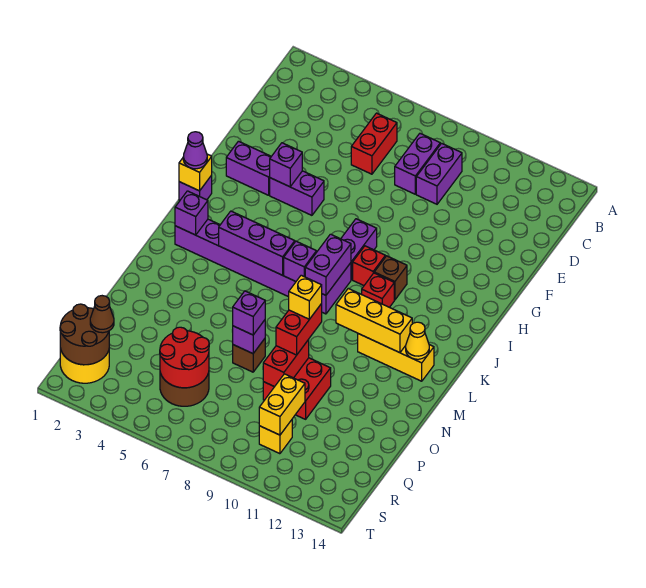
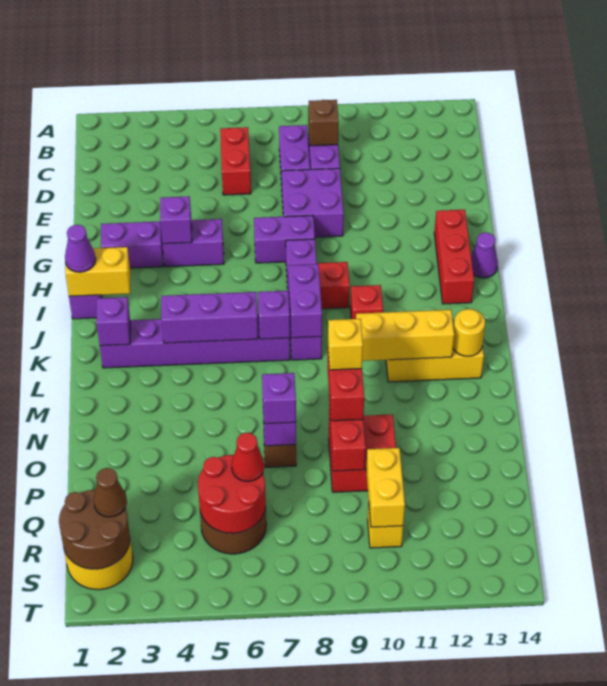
none -> purple brick E8:F9 level 1
none -> purple brick G7:G8 level 1
none -> red brick G13:I13 level 1
none -> purple cone H14 level 1
yellow brick I1 level 2 -> yellow brick I1:I2 level 2
brown brick I10 level 1 -> brown brick C9 level 2
yellow cone L13 level 2 -> yellow round brick L13 level 2
none -> red cone Q6 level 3

